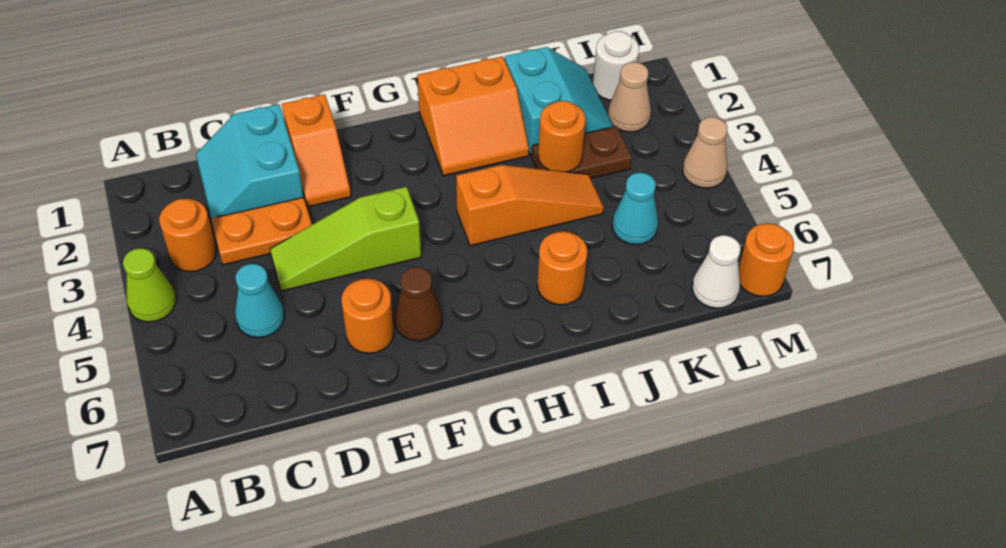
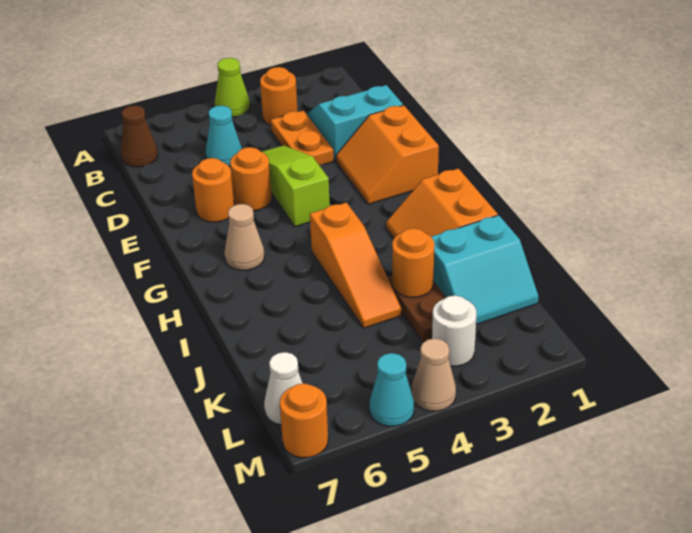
orange slope E1:E2 level 1 top 1 -> orange slope E1:F2 level 1 top 1
brown cone F6 level 1 -> brown cone B7 level 1
orange round brick I6 level 1 -> orange round brick E5 level 1
cyan cone K5 level 1 -> cyan cone M5 level 1
white round brick L1 level 1 -> white round brick L3 level 1
tan cone L2 level 1 -> tan cone G6 level 1

